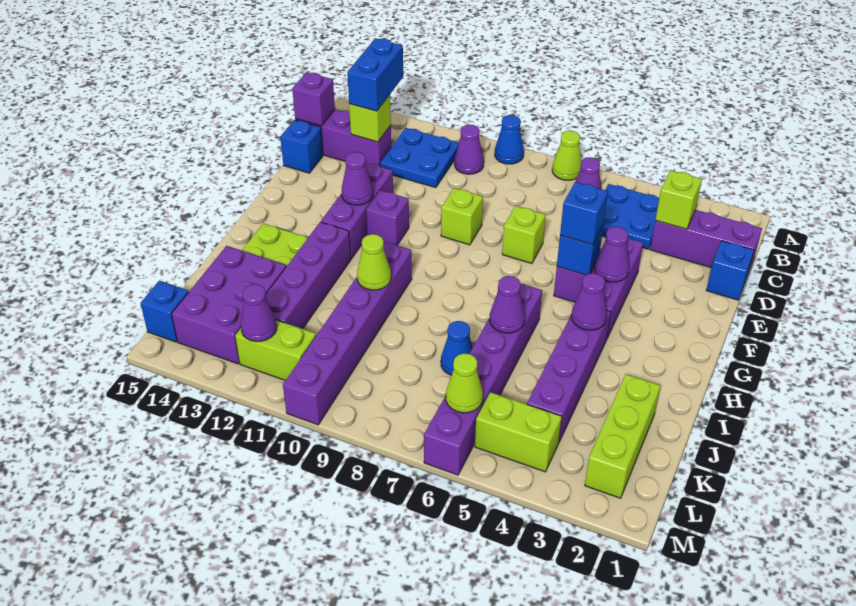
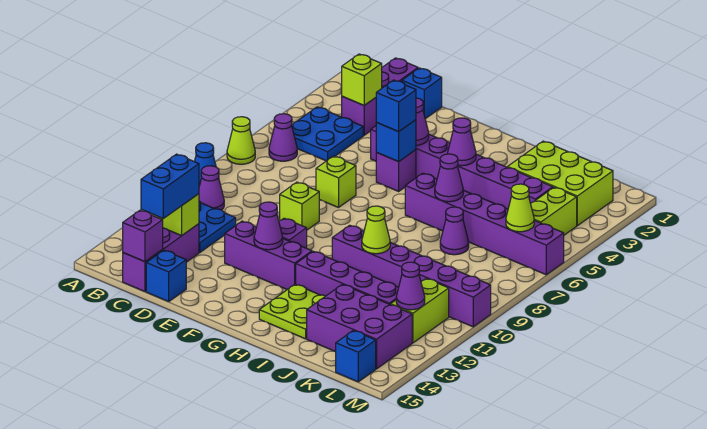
blue brick B13:C13 level 3 -> blue brick C13:C14 level 3
lime brick J2:L2 level 1 -> lime brick J2:L3 level 1
blue cone J7 level 1 -> purple cone J7 level 1

